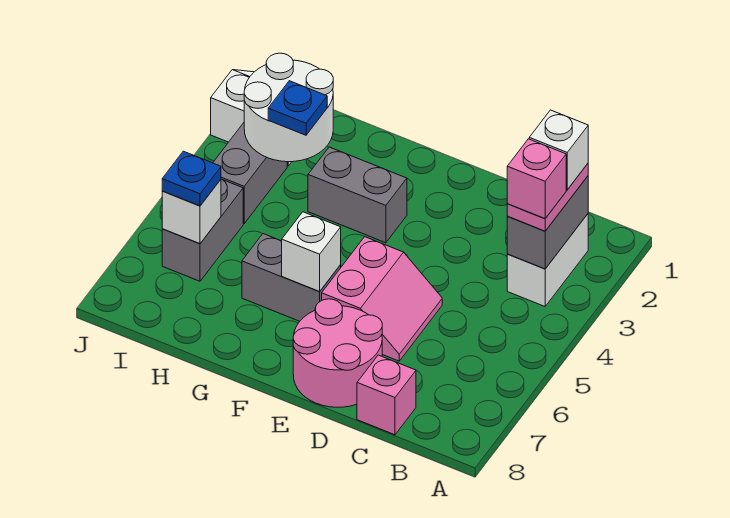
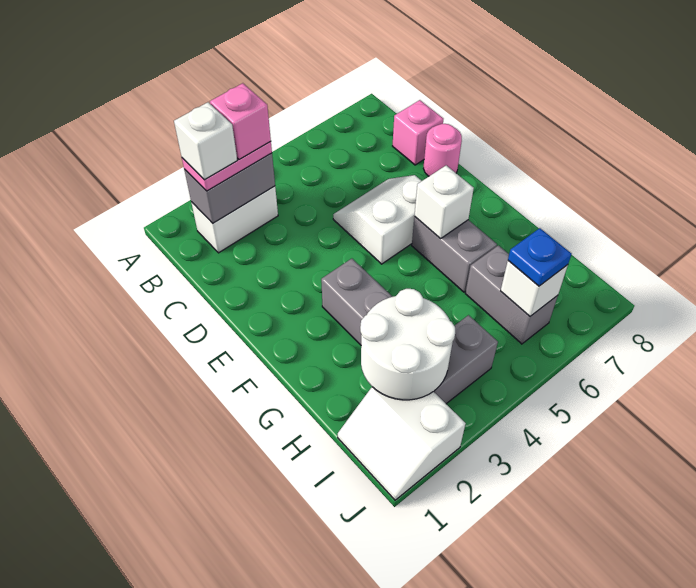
pink slope D5:E6 level 1 top E -> white slope D5:E6 level 1 top E
pink round brick D7:E8 level 1 -> pink round brick D8 level 1
blue plate H3 level 3 -> none
grey brick I5:I6 level 1 -> grey brick H6:I6 level 1

